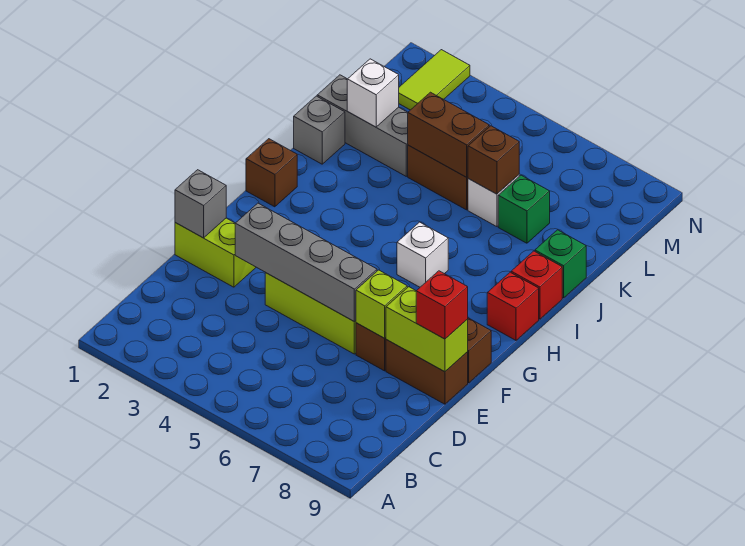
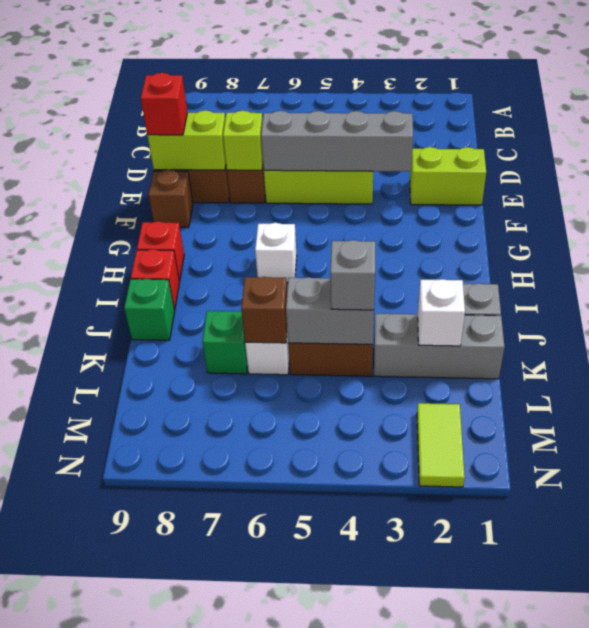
grey brick E1 level 2 -> grey brick K4 level 3
brown brick H1 level 1 -> none
brown brick K4:K5 level 2 -> grey brick K4:K5 level 2

